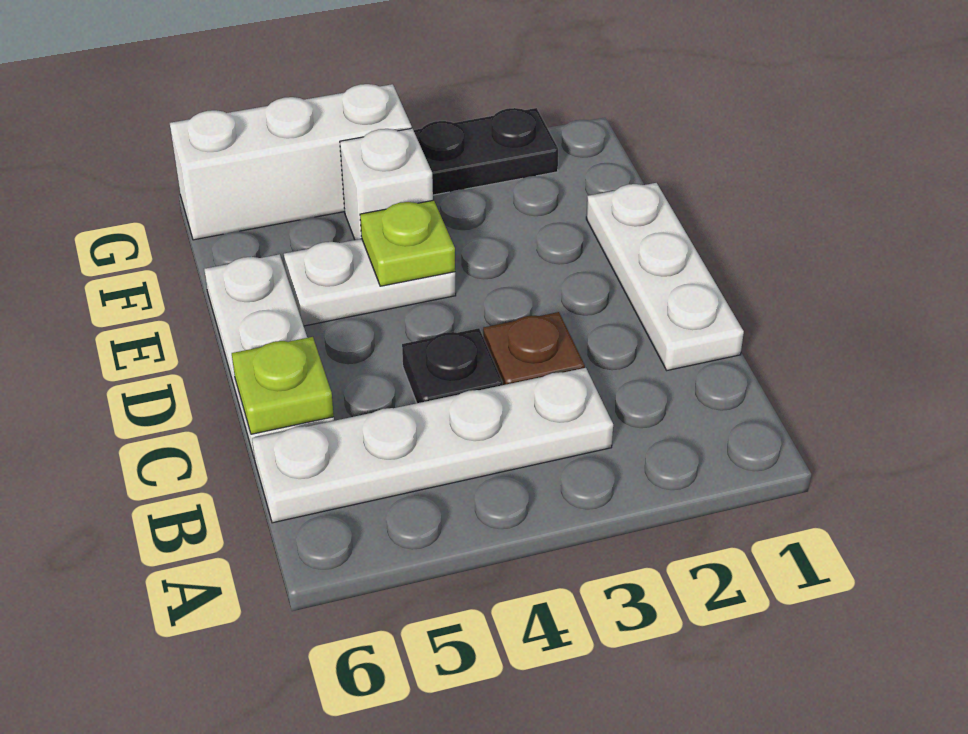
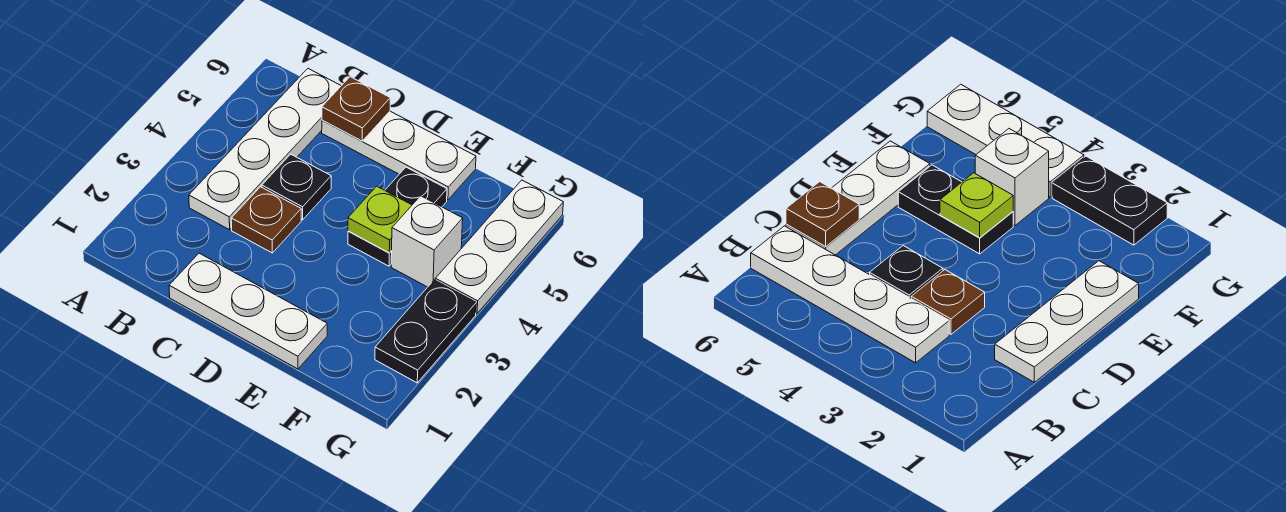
lime plate C6 level 2 -> brown plate C6 level 2
white plate E4:E5 level 1 -> black plate E4:E5 level 1
white brick G4:G6 level 1 -> white plate G4:G6 level 1

